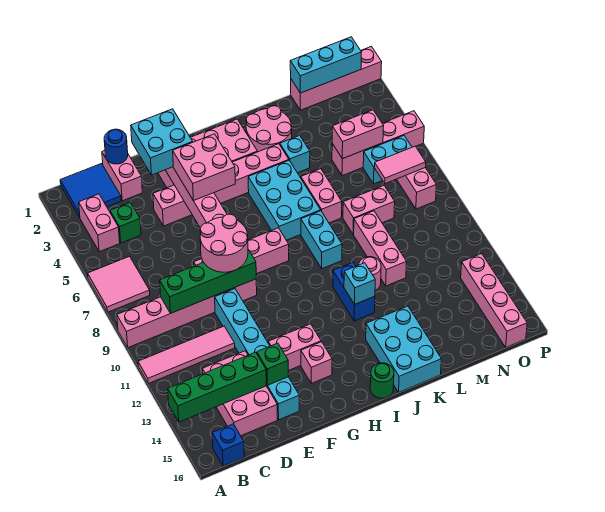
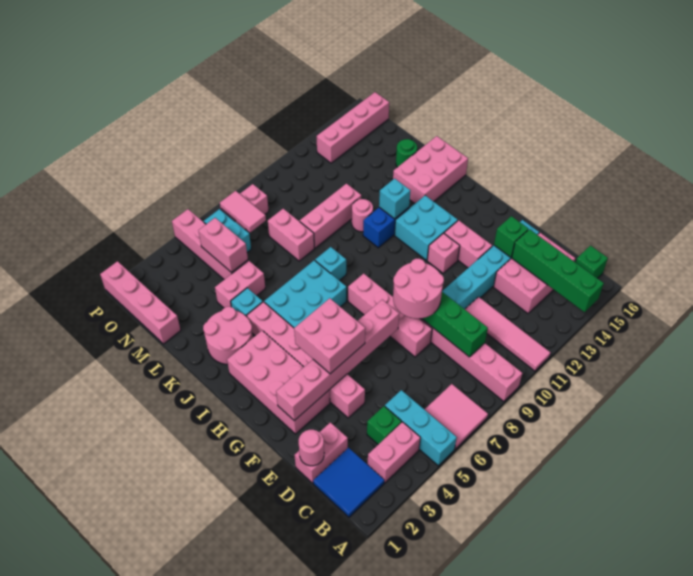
blue brick B16 level 1 -> green brick B16 level 1
blue round brick D1 level 2 -> pink round brick D1 level 2
cyan brick E2:F3 level 3 -> cyan brick H12:I13 level 1
pink brick G14 level 1 -> pink brick G12 level 1
green round brick I16 level 1 -> green round brick L15 level 1
cyan brick J8:J9 level 1 -> cyan brick J8 level 1
cyan brick J14:K16 level 1 -> pink brick J14:K16 level 1
pink brick K6:K7 level 1 -> pink brick L4:L5 level 1
cyan brick M1:O1 level 2 -> cyan brick A5:C5 level 1

